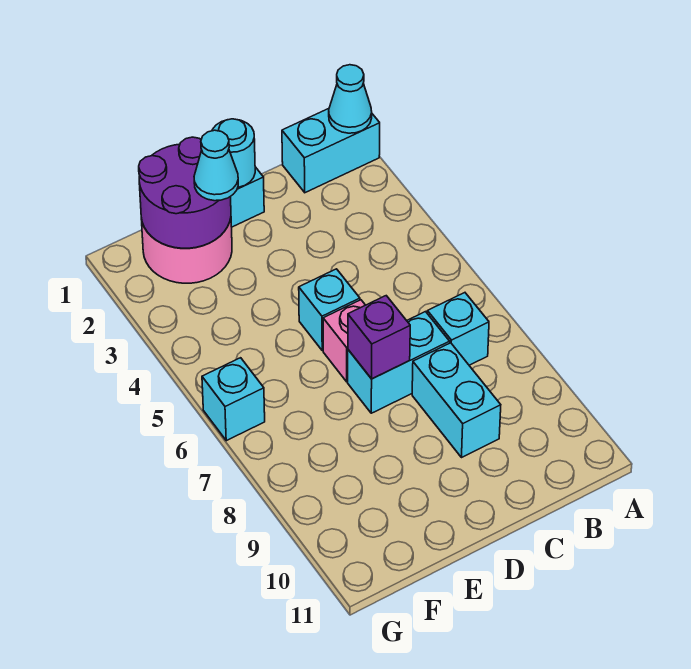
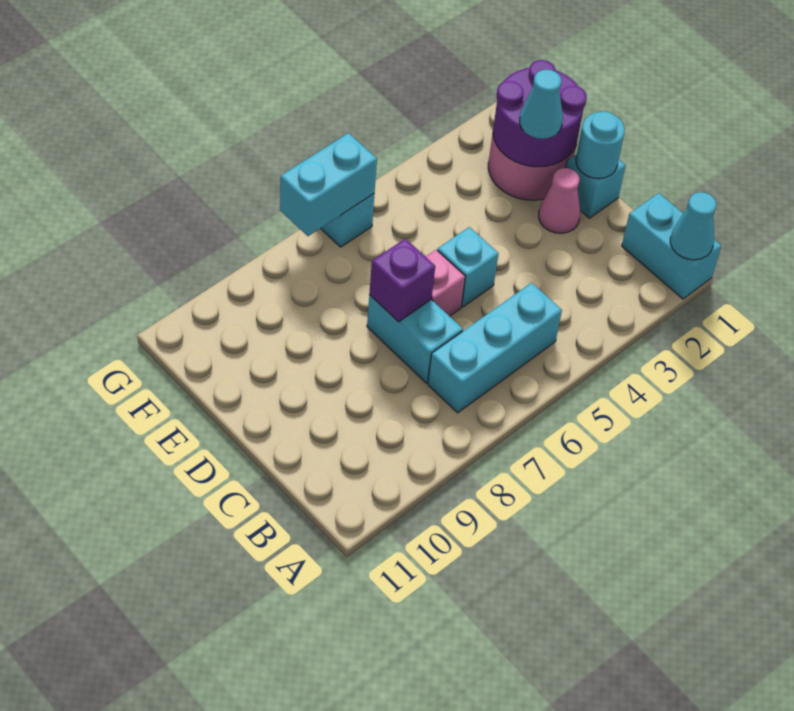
cyan brick B7 level 1 -> cyan brick B5:B7 level 1
cyan brick C8:C9 level 1 -> cyan brick G6:G7 level 2
none -> pink cone D2 level 1

